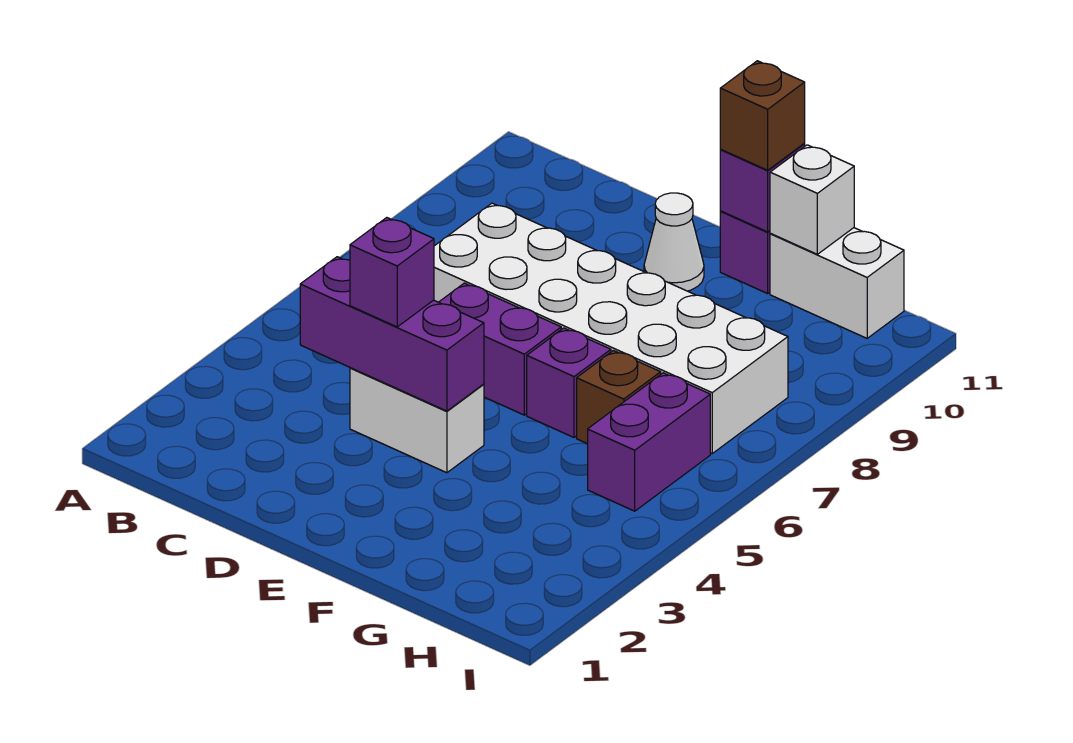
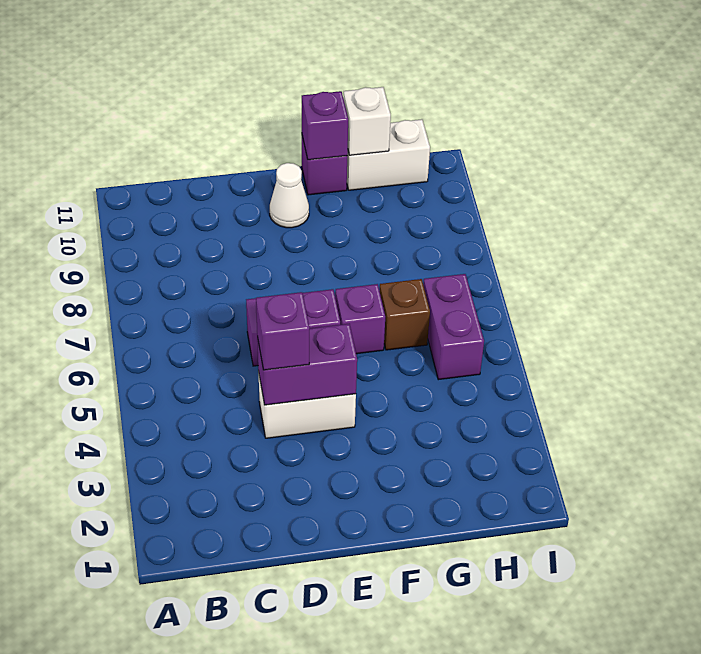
purple brick C4:E4 level 2 -> purple brick D4:E4 level 2
white brick C7:H8 level 1 -> none
brown brick F11 level 3 -> none

